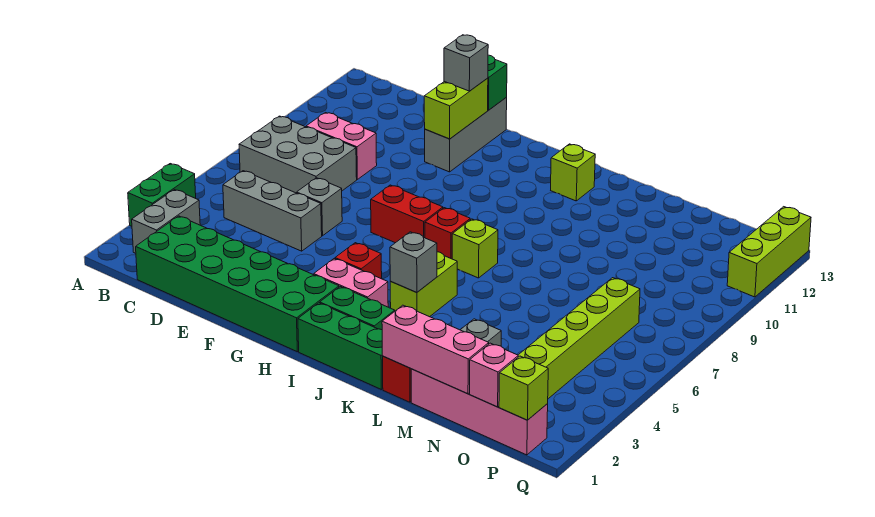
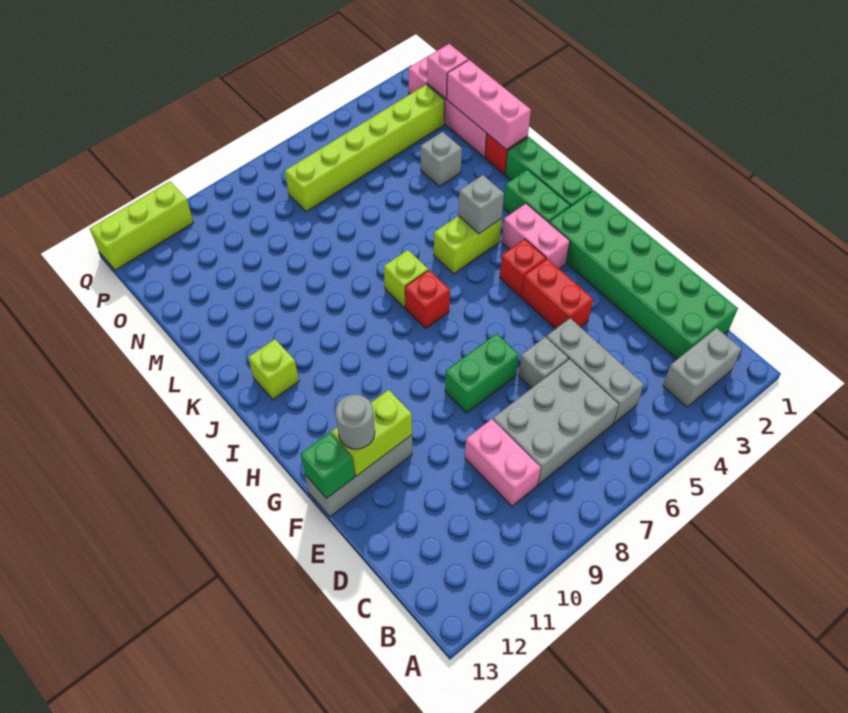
green brick A3:A4 level 1 -> green brick F7:F8 level 1
grey brick B7:D8 level 1 -> grey brick C6:D8 level 1
grey brick F12 level 3 -> grey round brick F12 level 3
red brick G7:H7 level 1 -> red brick F4:G4 level 1
lime brick P1 level 2 -> none

